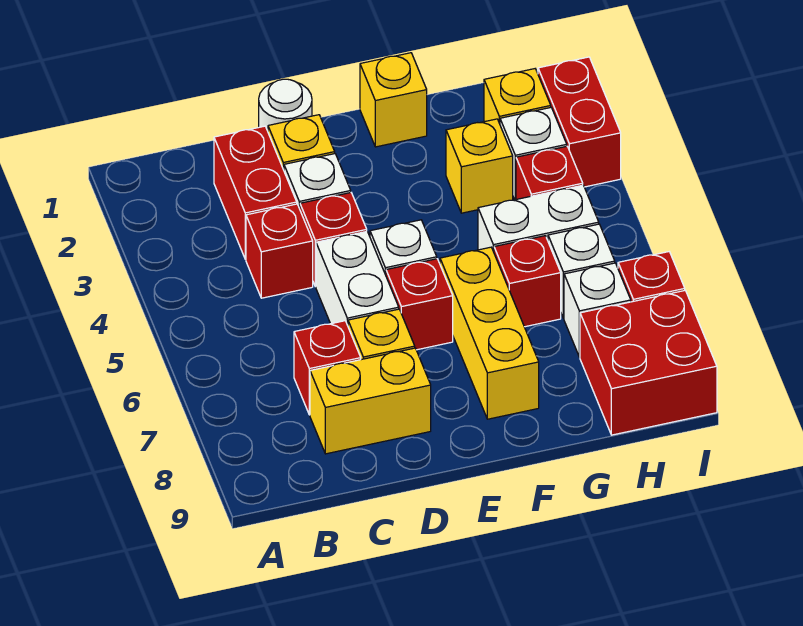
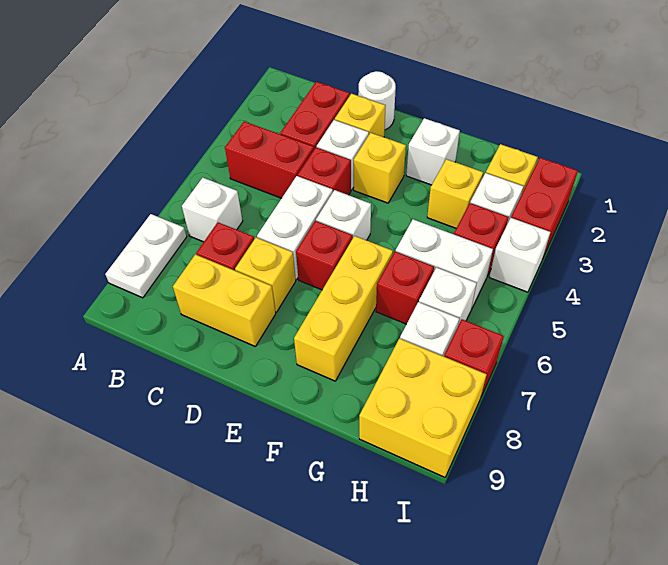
none -> white plate A7:A8 level 1
none -> white brick B6 level 1
red brick C4 level 1 -> red brick B4:C4 level 1
yellow brick F1 level 1 -> yellow brick E3 level 1
none -> white brick F2 level 1
red brick H8:I9 level 1 -> yellow brick H8:I9 level 1
none -> white brick I4 level 1

